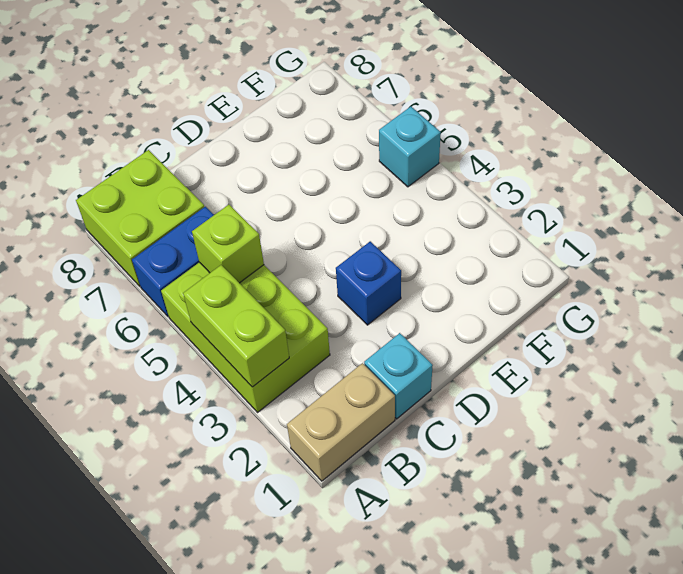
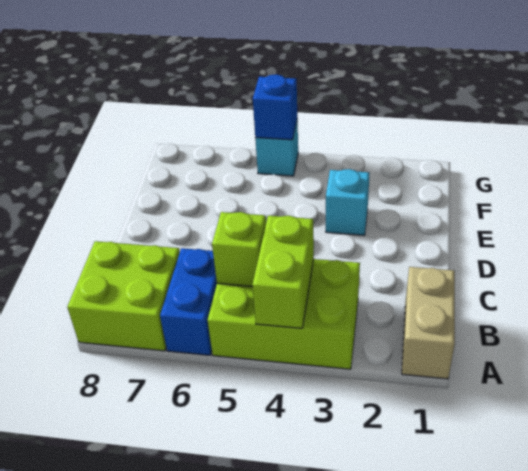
lime brick A3:A4 level 2 -> lime brick A4:B4 level 2
cyan brick C1 level 1 -> cyan brick E3 level 1
blue brick D3 level 1 -> blue brick G5 level 2

